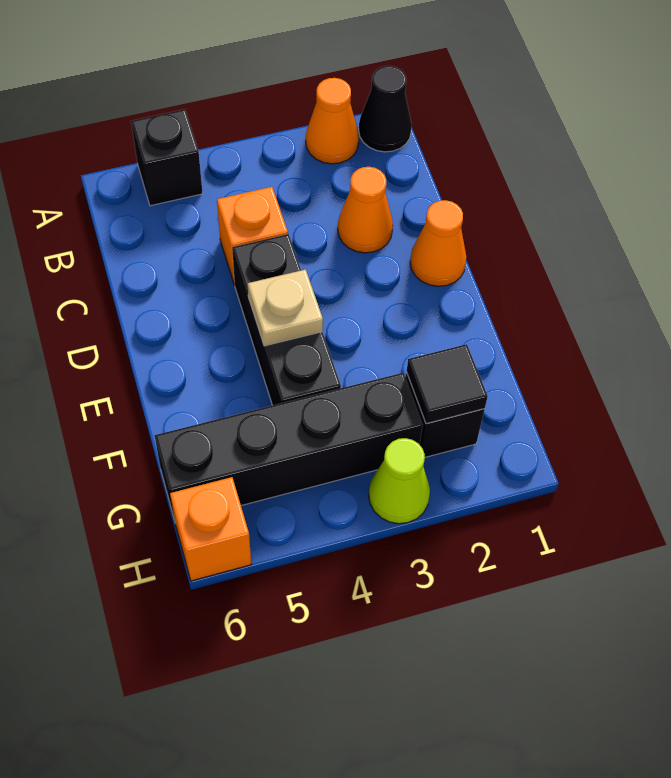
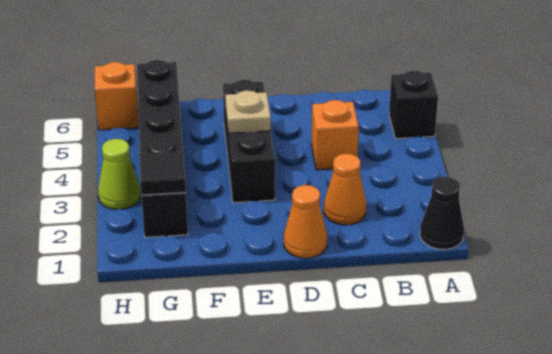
orange cone A2 level 1 -> none
black brick D4:F4 level 1 -> black brick E3:E5 level 1

